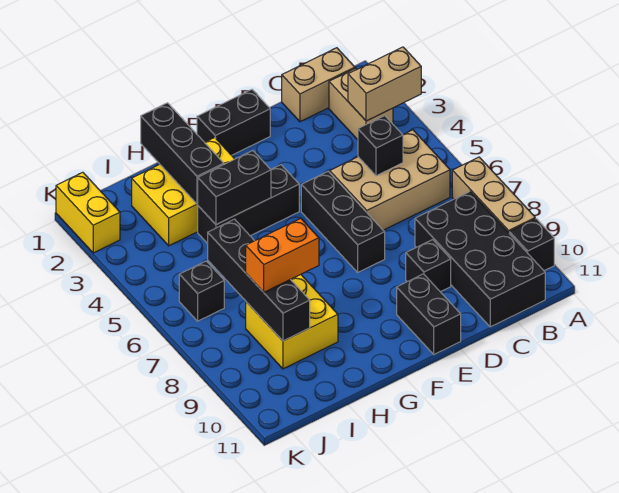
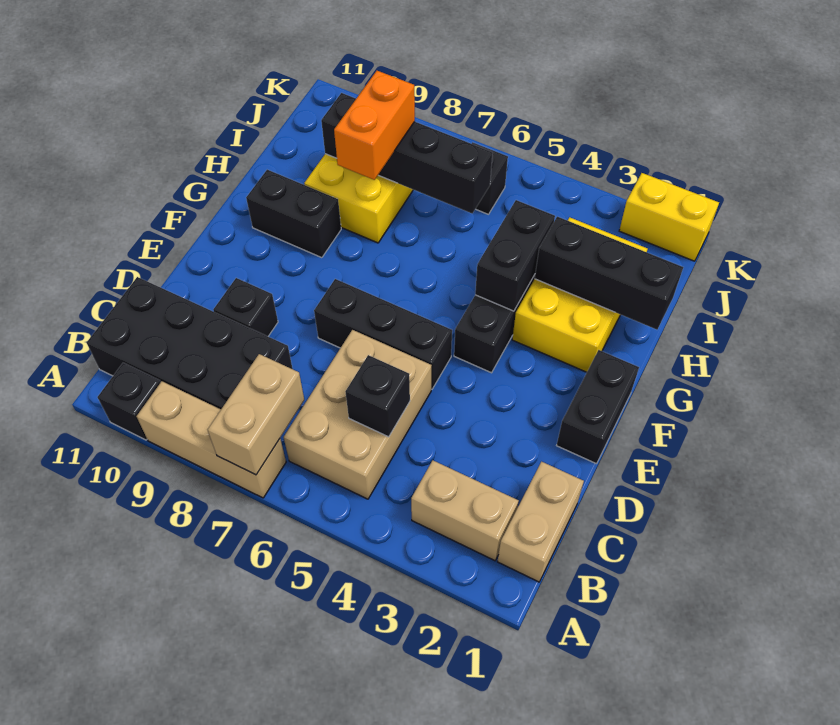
tan brick A3:B3 level 2 -> tan brick A7:B7 level 2
black brick E10:E11 level 1 -> black brick G9:G10 level 1

